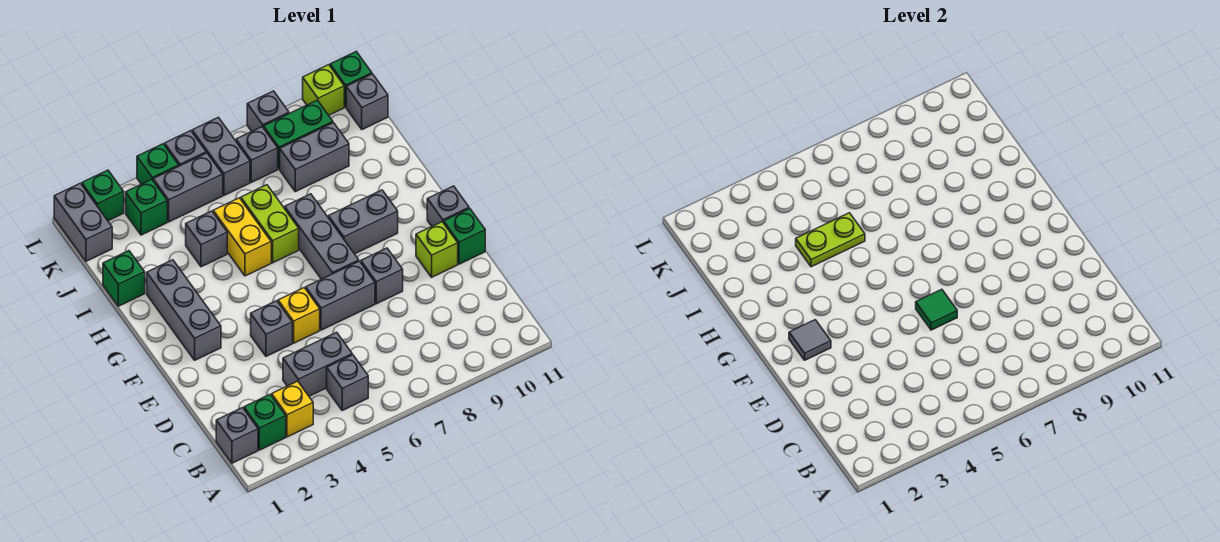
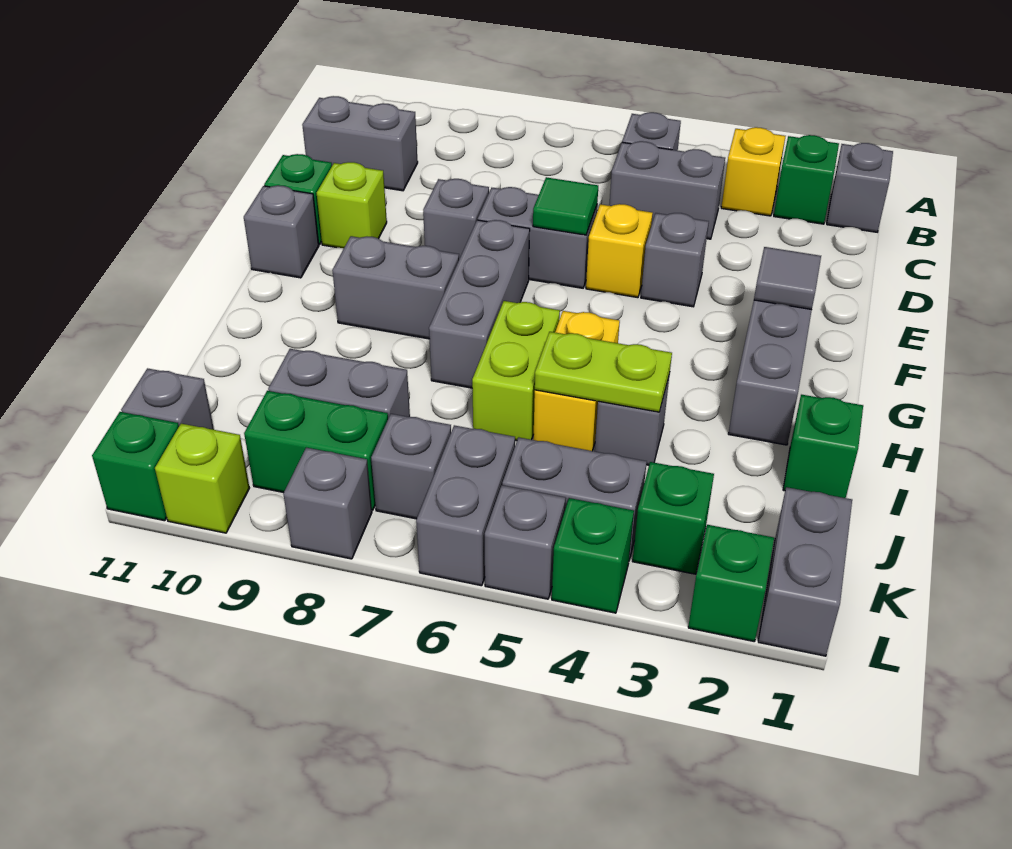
none -> grey brick C10:C11 level 1

